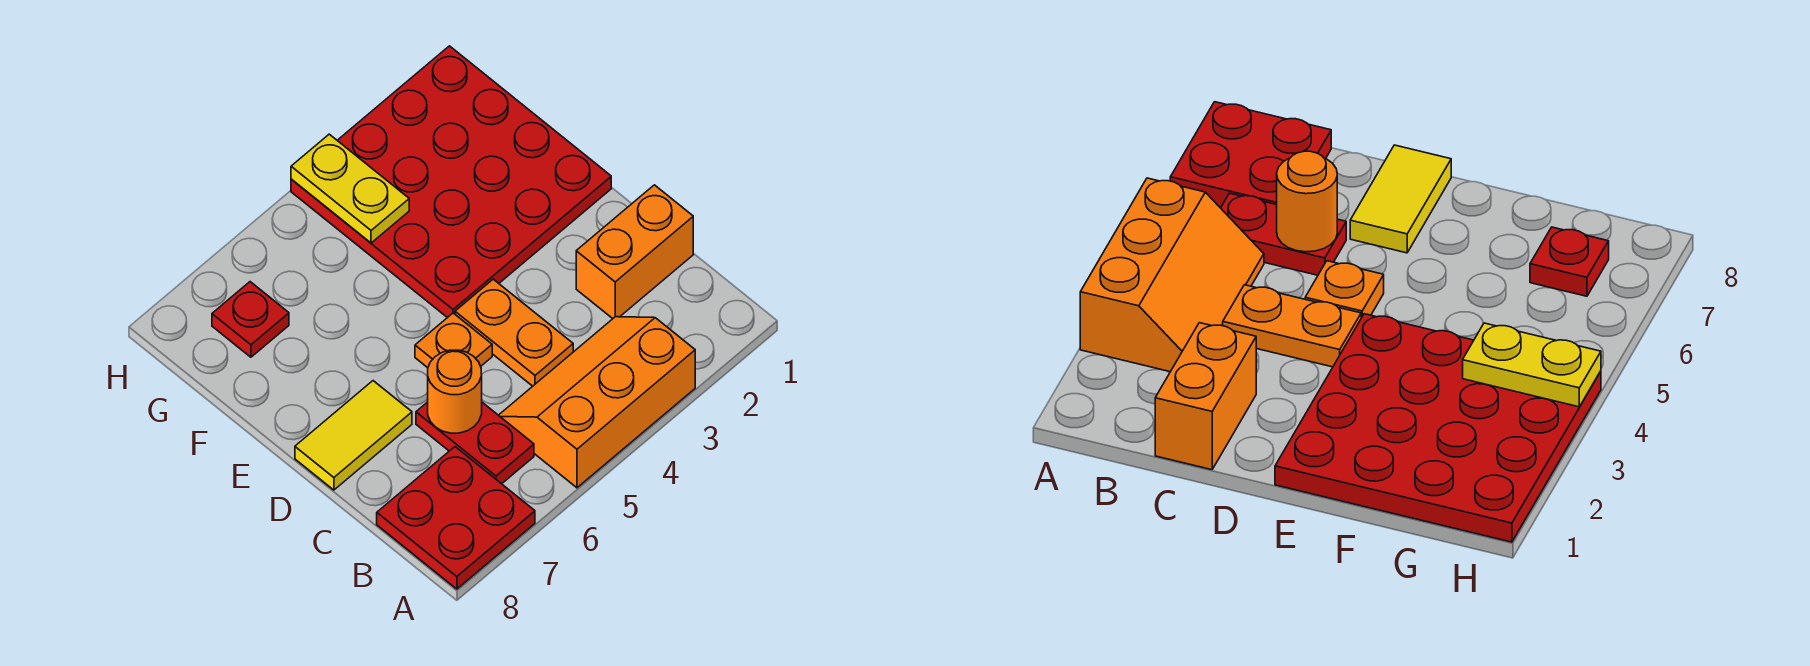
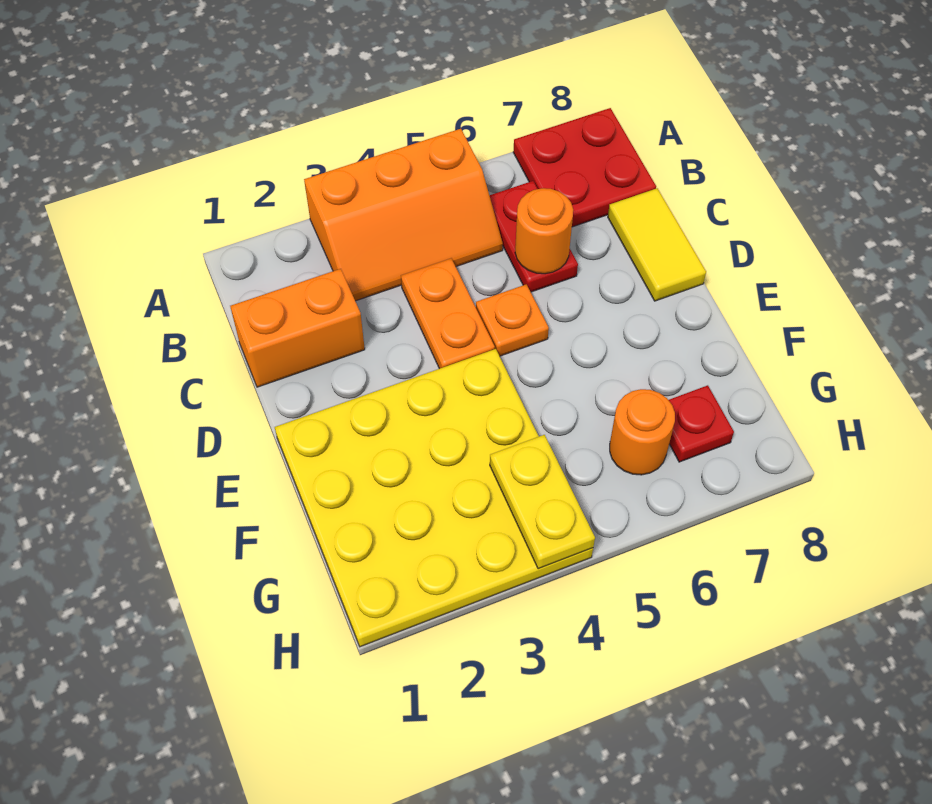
yellow tile D7:D8 level 1 -> yellow tile C8:D8 level 1
red plate E1:H4 level 1 -> yellow plate E1:H4 level 1
none -> orange round brick G6 level 1

